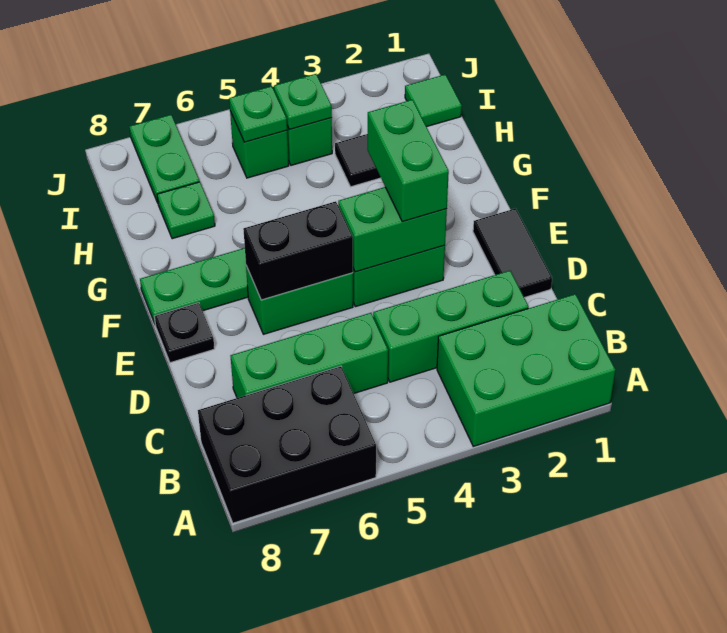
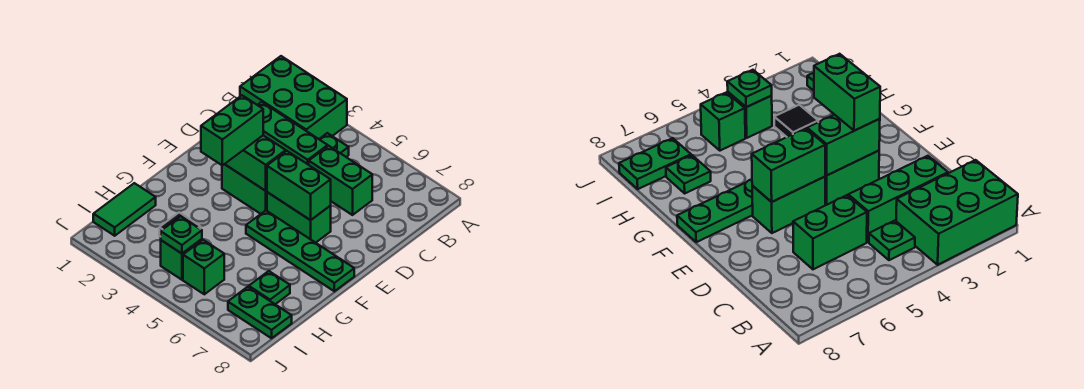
black brick A6:B8 level 1 -> none
green brick C5:C7 level 1 -> green brick C5:C6 level 1
black tile D1:E1 level 1 -> none
black brick E5:E6 level 2 -> green brick E5:E6 level 2
black plate E8 level 1 -> none
green tile I1 level 1 -> green tile H1:I1 level 1
green plate I5 level 2 -> green plate B4 level 1
green plate I7:J7 level 1 -> green plate I7:I8 level 1

